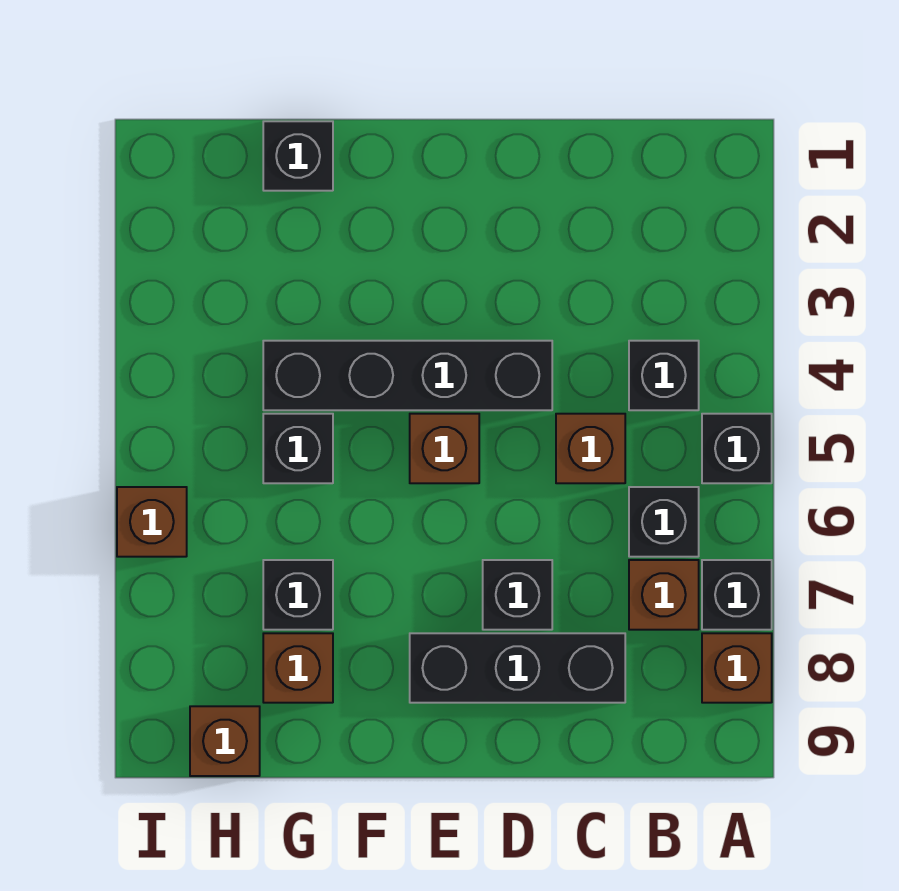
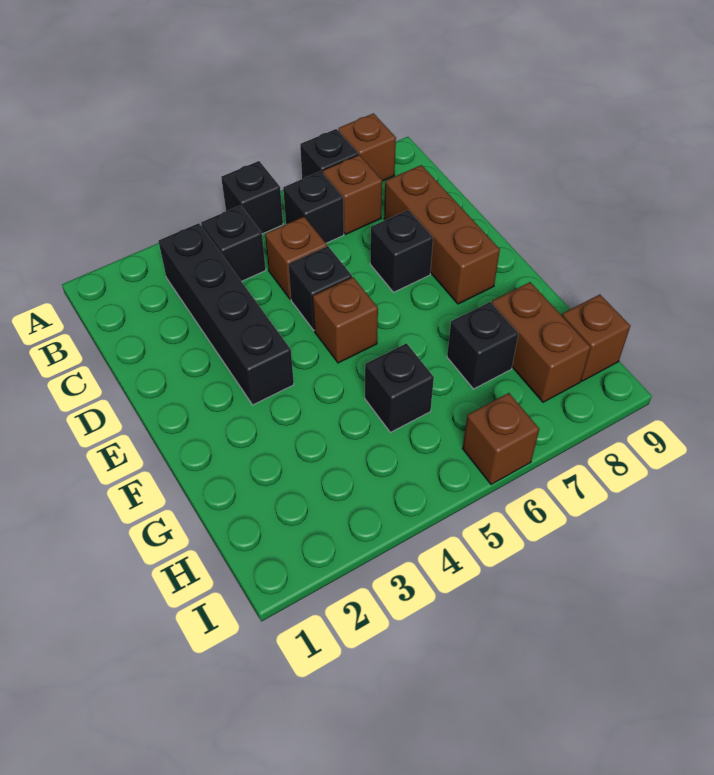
black brick C8:E8 level 1 -> brown brick C8:E8 level 1
black brick D4:G4 level 1 -> black brick B3:E3 level 1
black brick G1 level 1 -> black brick D5 level 1
brown brick G8 level 1 -> brown brick G8:H8 level 1

